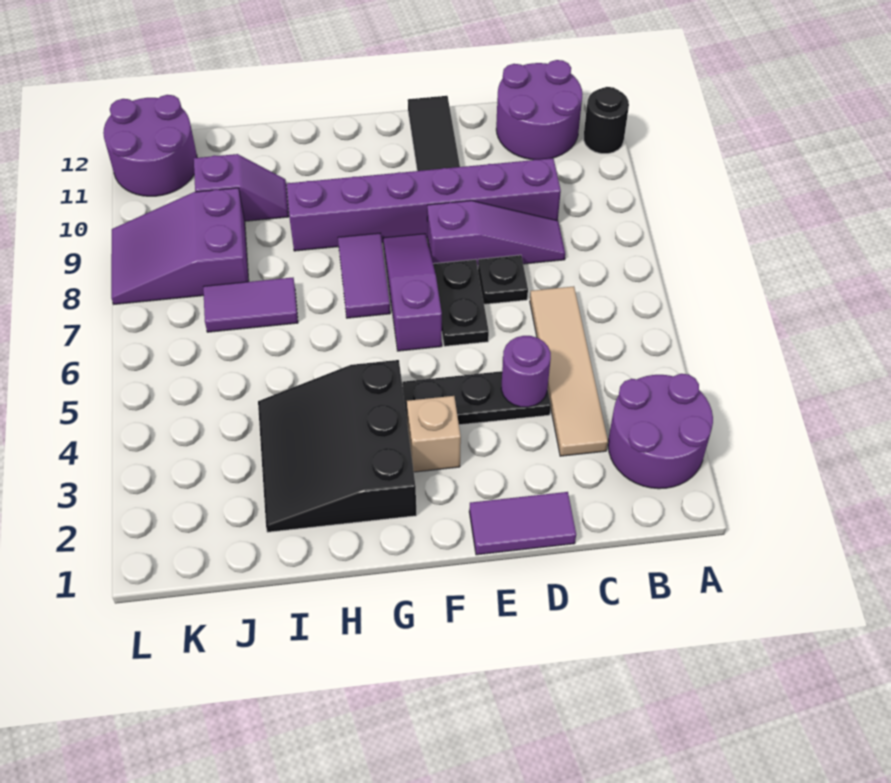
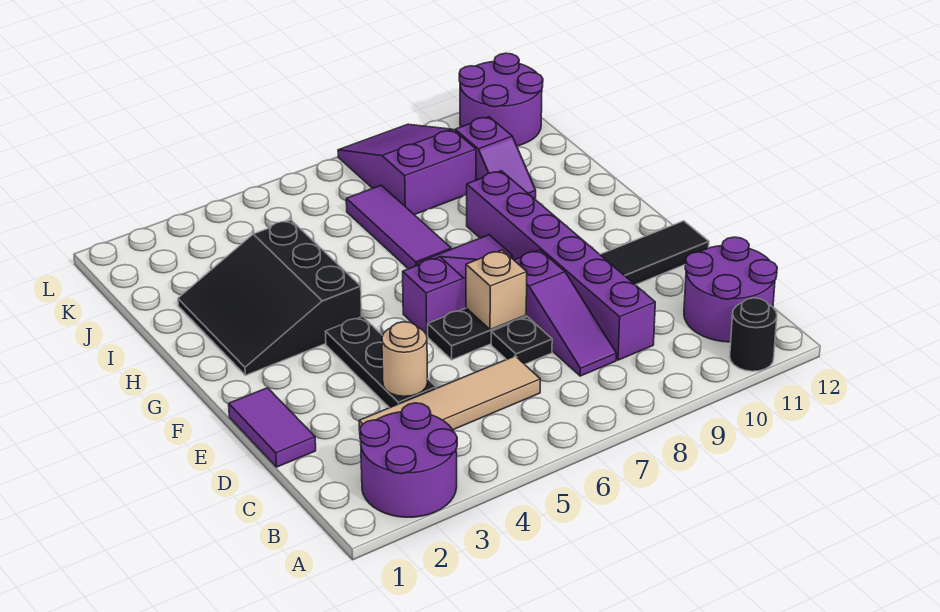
purple round brick D4 level 2 -> tan round brick D4 level 2
tan brick F3 level 1 -> tan brick E7 level 2
black slope G2:I4 level 1 top G -> black slope G2:I4 level 1 top 4
purple tile I7:J7 level 1 -> purple tile H7:J7 level 1

